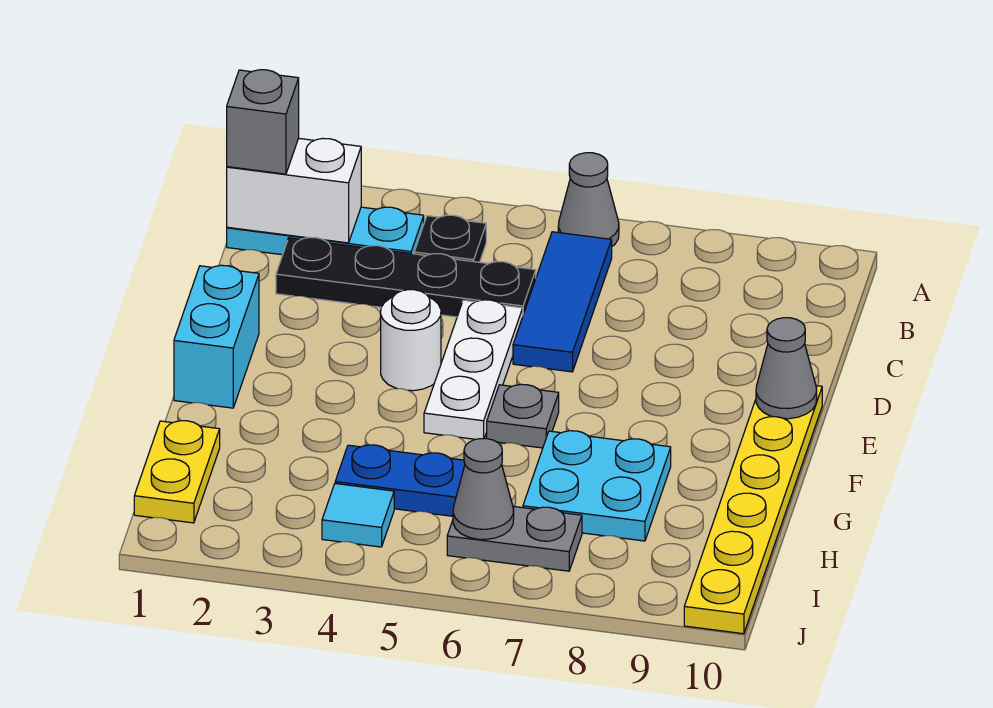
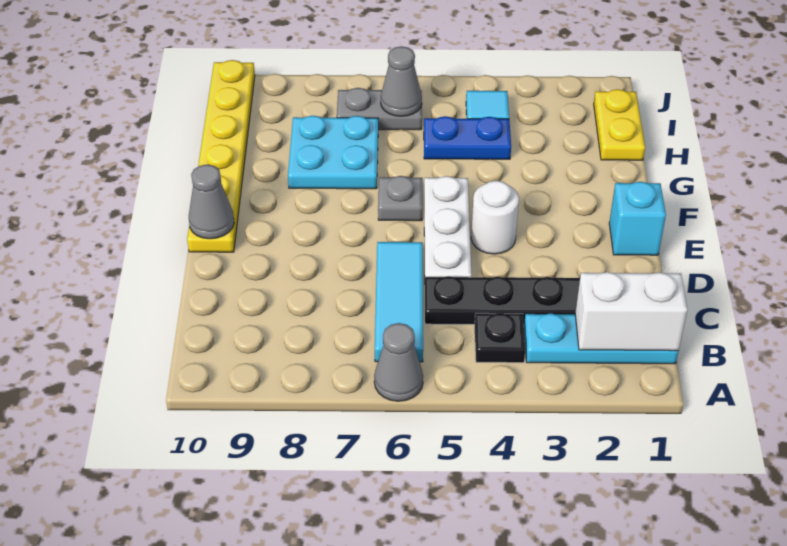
grey brick B1 level 3 -> none
blue tile B6:D6 level 1 -> cyan tile B6:D6 level 1
cyan brick E1:F1 level 1 -> cyan brick E1 level 1

